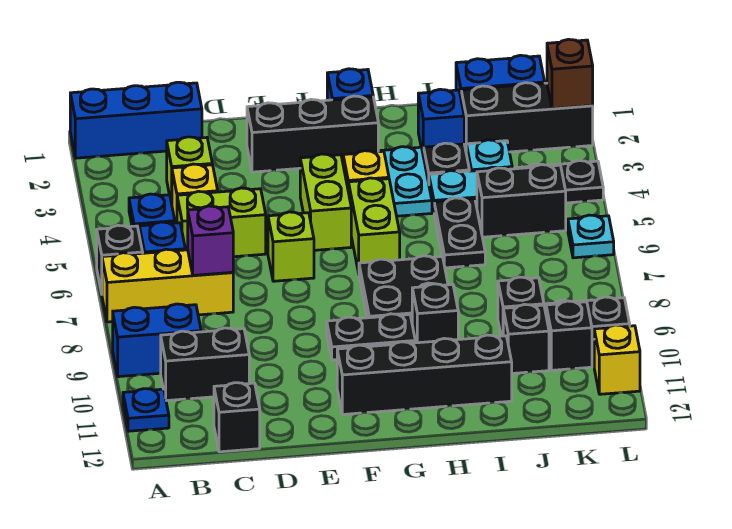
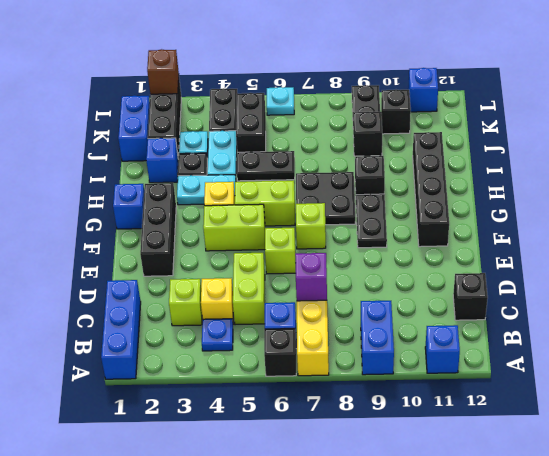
blue plate A11 level 1 -> blue brick A11 level 1
black brick B10:C10 level 1 -> none
none -> lime brick F7 level 1
black brick J10 level 1 -> none
yellow brick L11 level 1 -> blue brick L11 level 1

